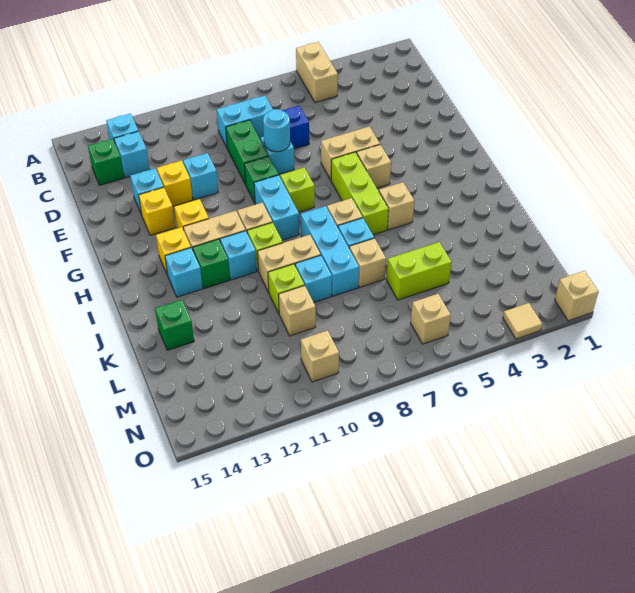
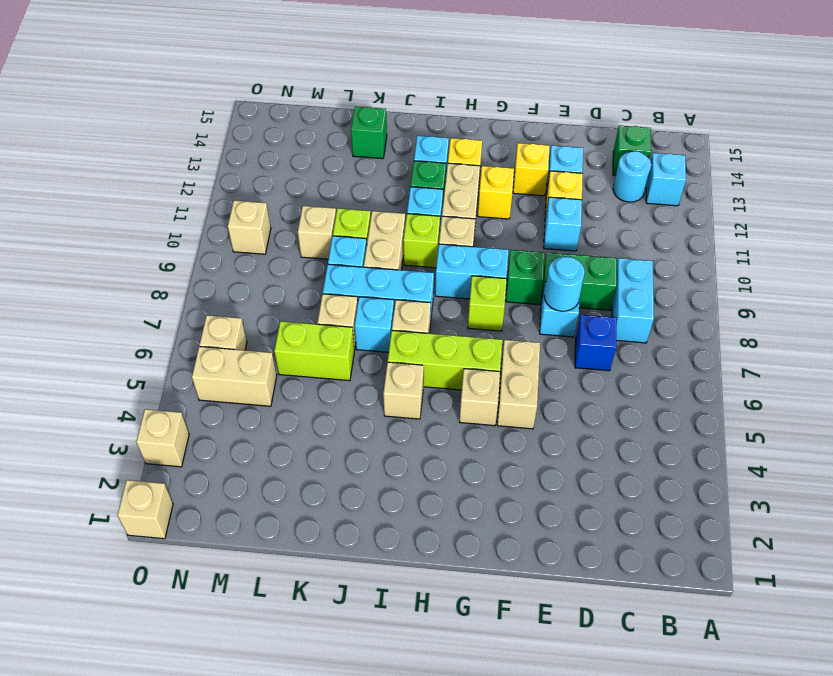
tan brick A5:B5 level 1 -> tan brick M5:N5 level 1
cyan brick C13 level 1 -> cyan round brick C13 level 1
lime brick L5:L6 level 1 -> lime brick K6:L6 level 1
tan tile O3 level 1 -> tan brick O3 level 1

